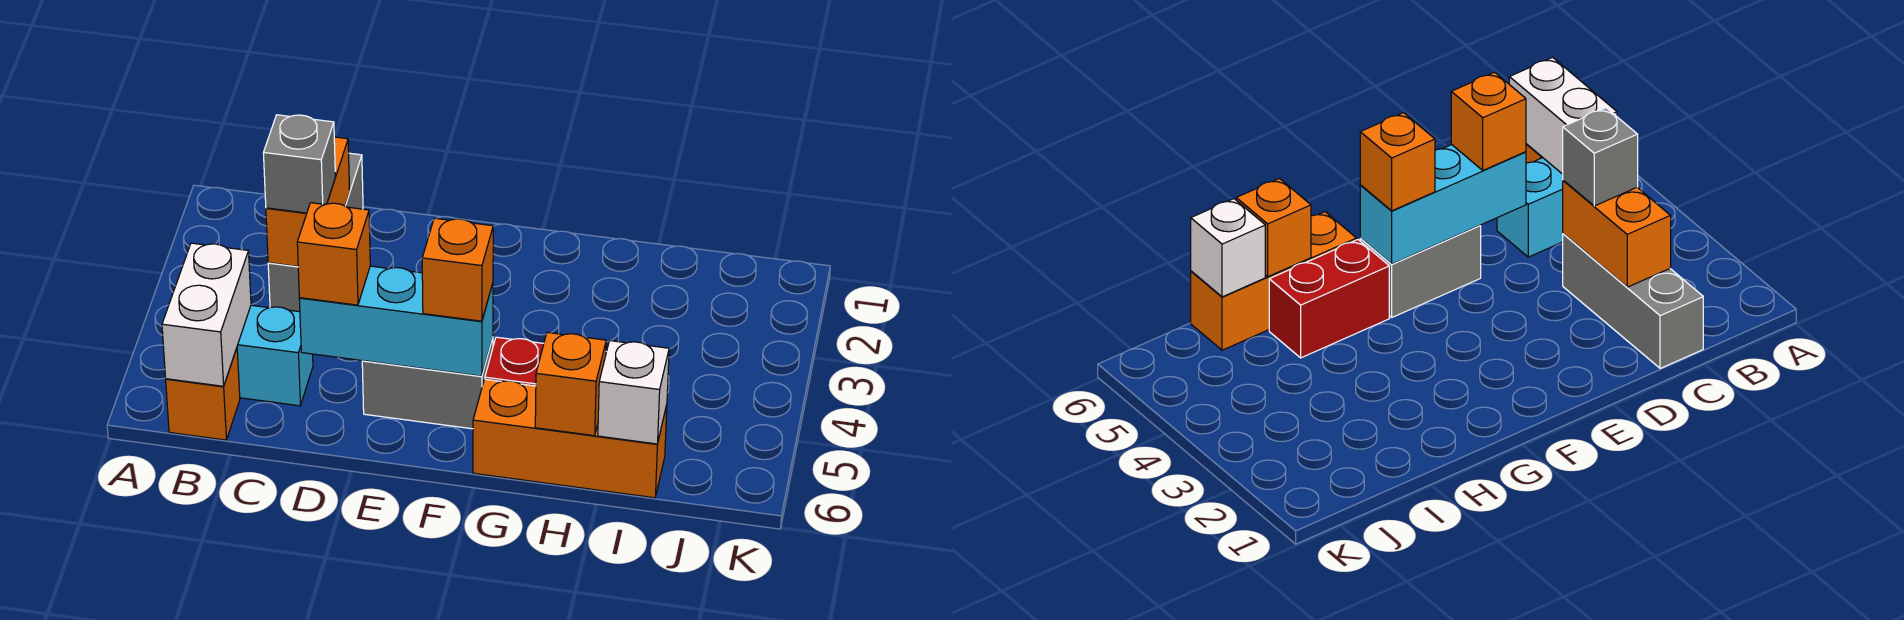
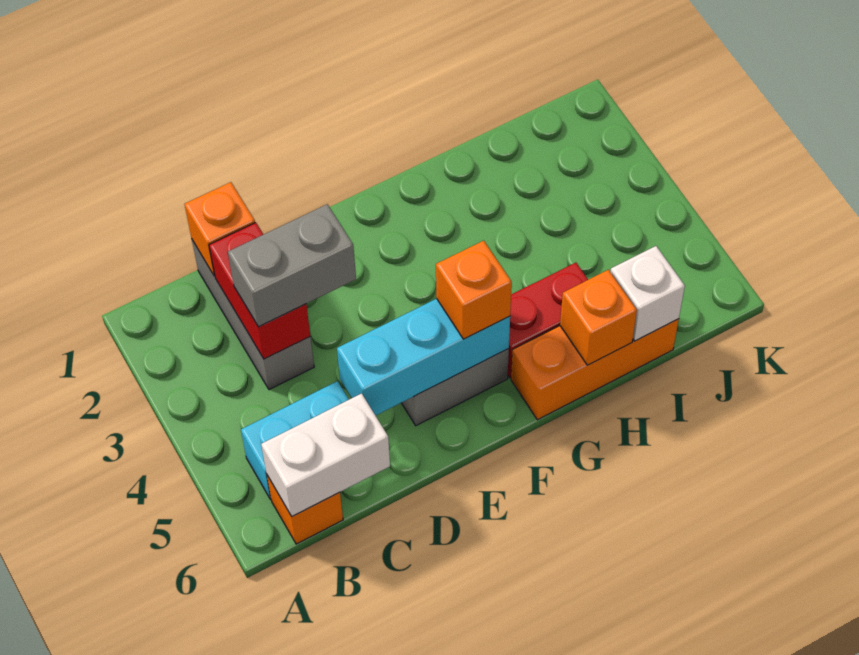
white brick B5:B6 level 2 -> white brick B6:C6 level 2
orange brick C2:C3 level 2 -> red brick C2:C3 level 2
grey brick C3 level 3 -> grey brick C3:D3 level 3
orange brick D5 level 3 -> orange brick C1 level 2

